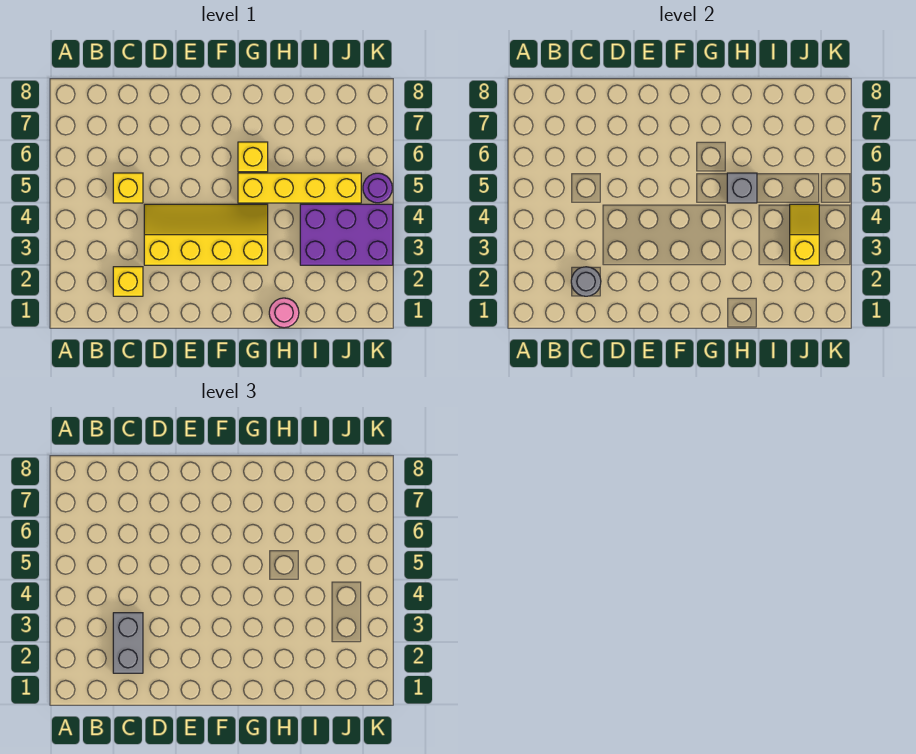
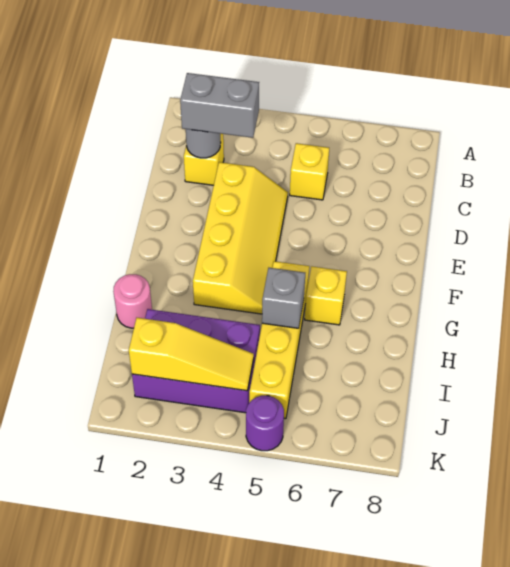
purple brick I3:K4 level 1 -> purple brick I2:J4 level 1
yellow slope J3:J4 level 2 top 3 -> yellow slope J2:J4 level 2 top 2

